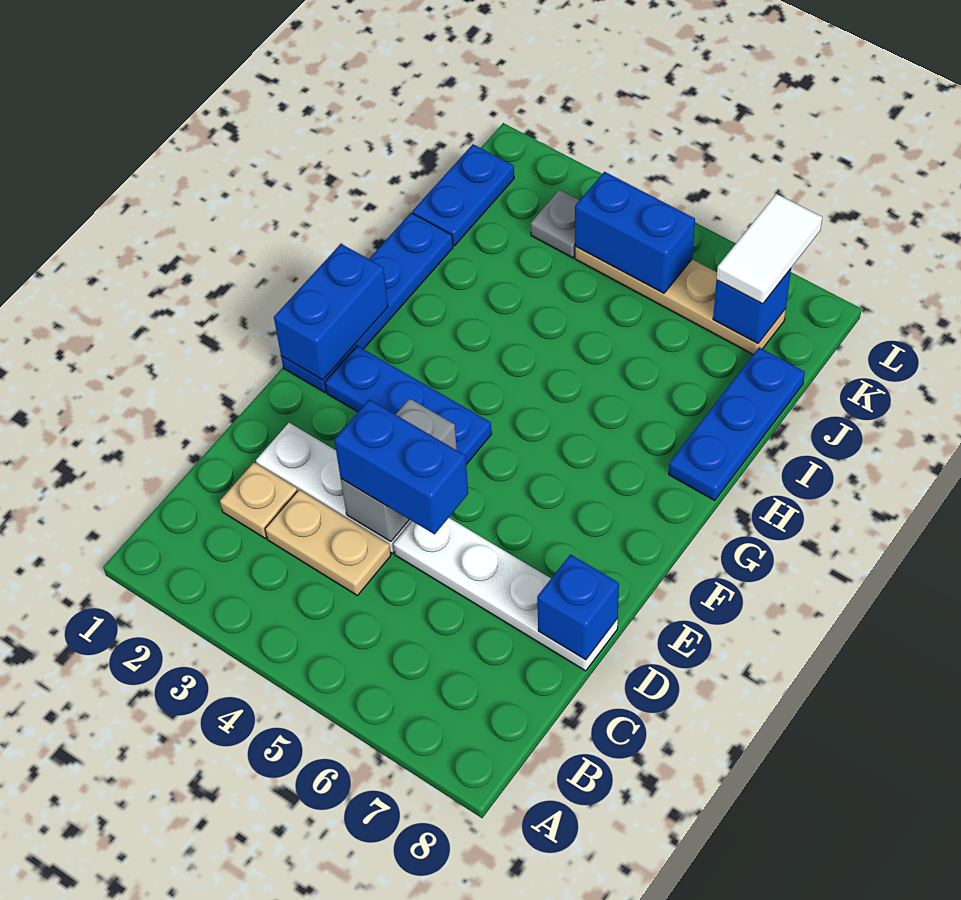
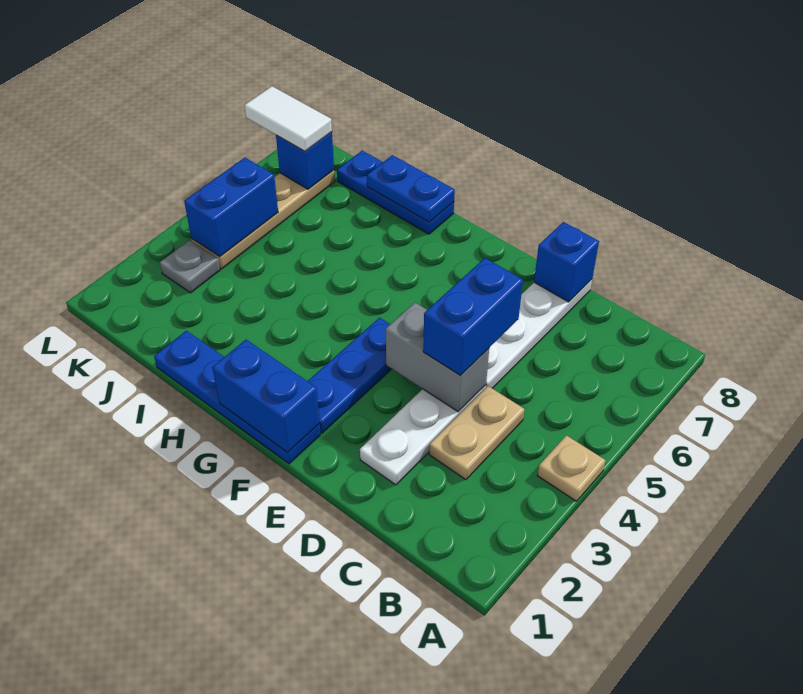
tan plate C2 level 1 -> tan plate A4 level 1
blue plate J1:K1 level 1 -> blue plate H8:I8 level 2

